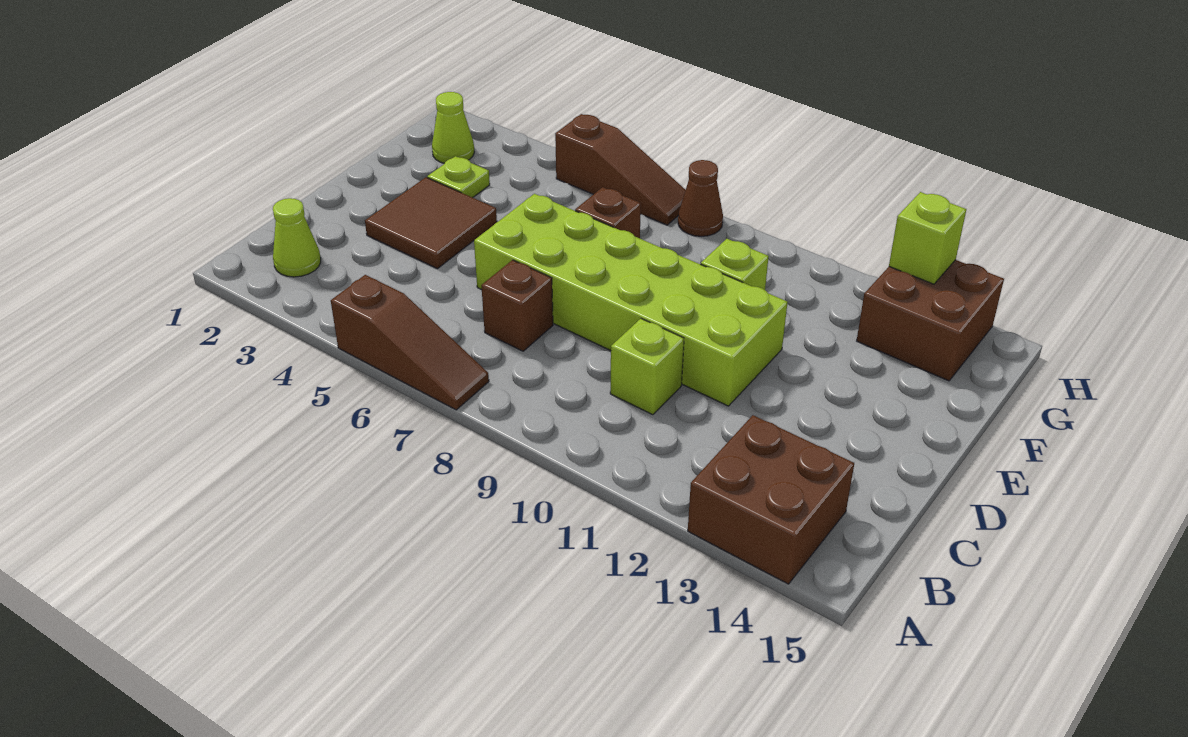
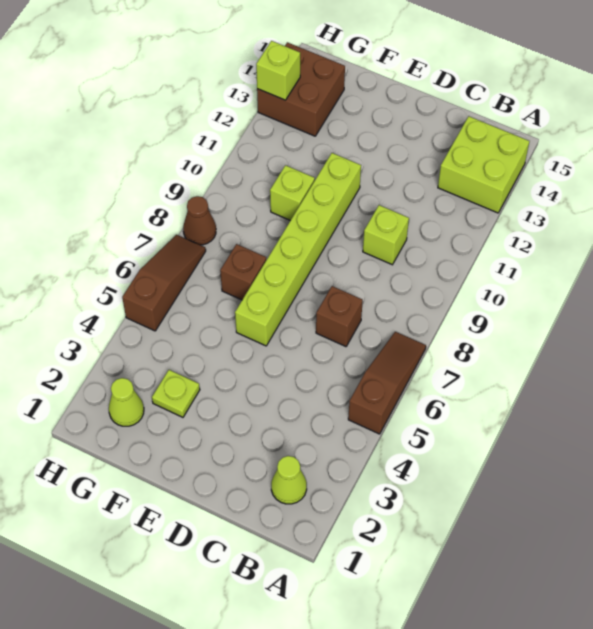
brown brick A13:B14 level 1 -> lime brick A13:B14 level 1
brown tile D3:E4 level 1 -> none
lime brick D6:E11 level 1 -> lime brick E6:E11 level 1

